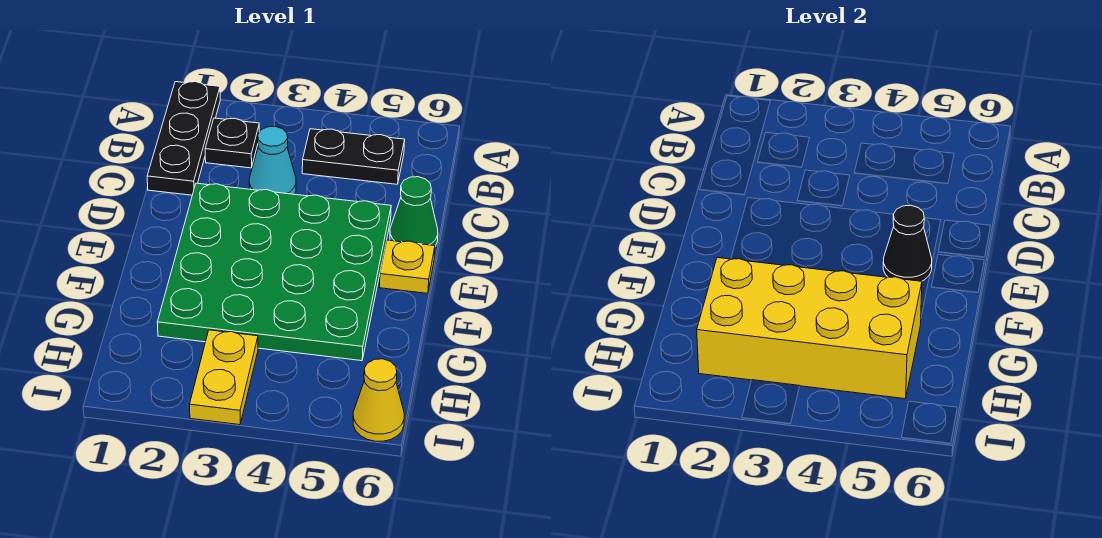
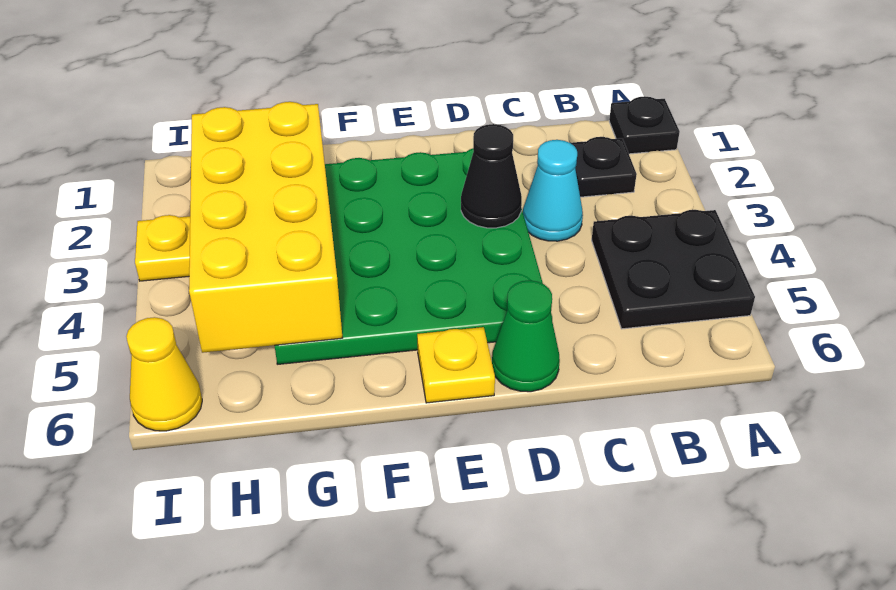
black plate A1:C1 level 1 -> black plate A1 level 1
black plate B4:B5 level 1 -> black plate A4:B5 level 1
black cone E5 level 2 -> black cone D3 level 2

